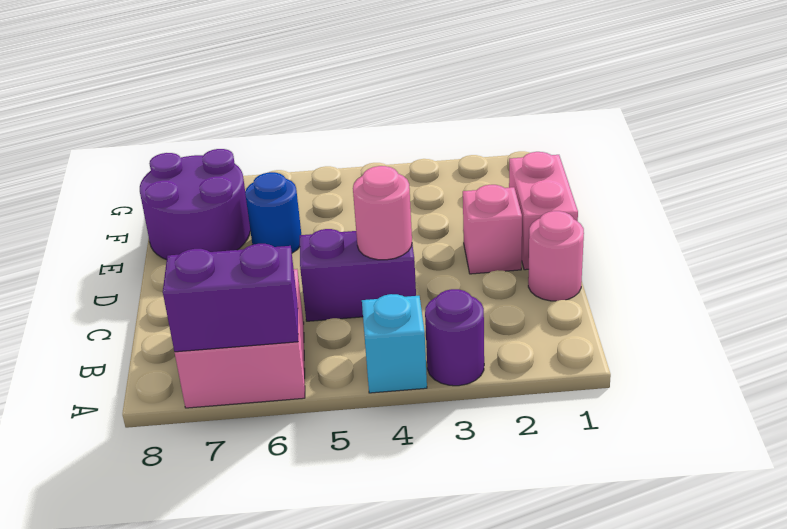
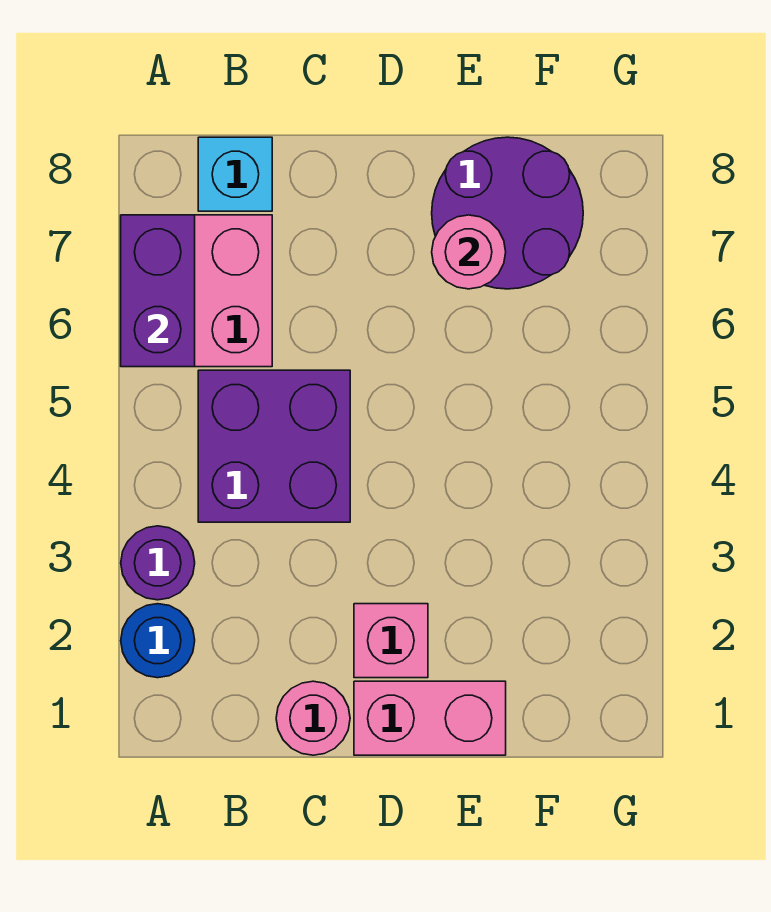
cyan brick A4 level 1 -> cyan brick B8 level 1
purple brick C4:C5 level 1 -> purple brick B4:C5 level 1
pink round brick C4 level 2 -> pink round brick E7 level 2
blue round brick E6 level 1 -> blue round brick A2 level 1

